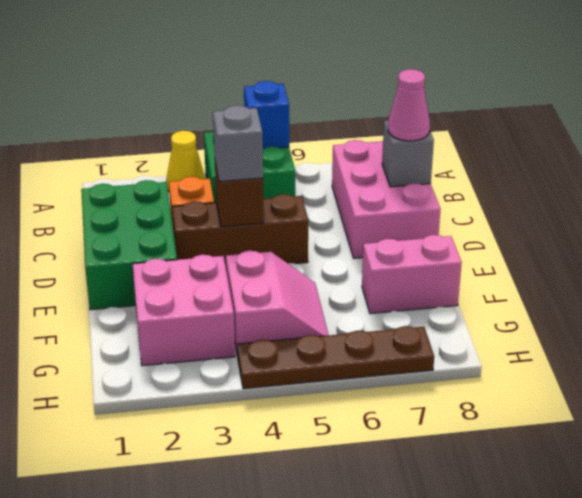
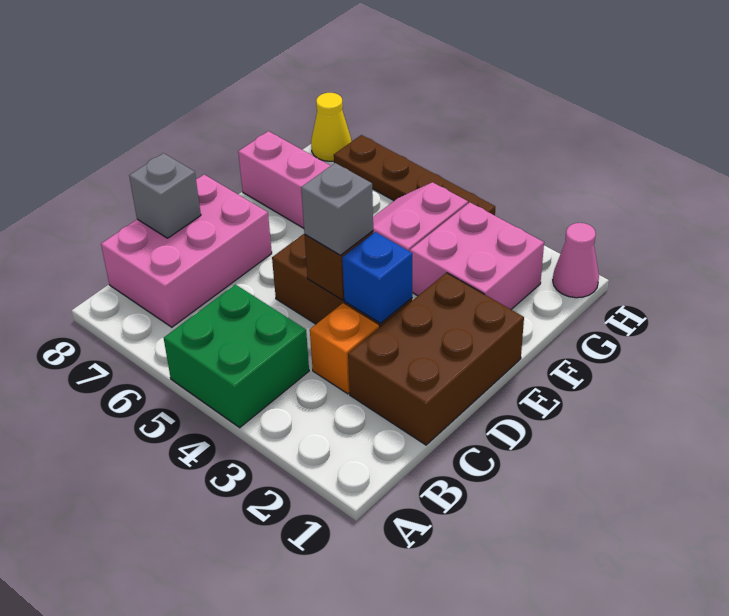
yellow cone A3 level 1 -> yellow cone H8 level 1
blue brick A5 level 2 -> blue brick D3 level 2
green brick C1:E2 level 1 -> brown brick C1:E2 level 1
pink cone C8 level 3 -> pink cone H1 level 1

